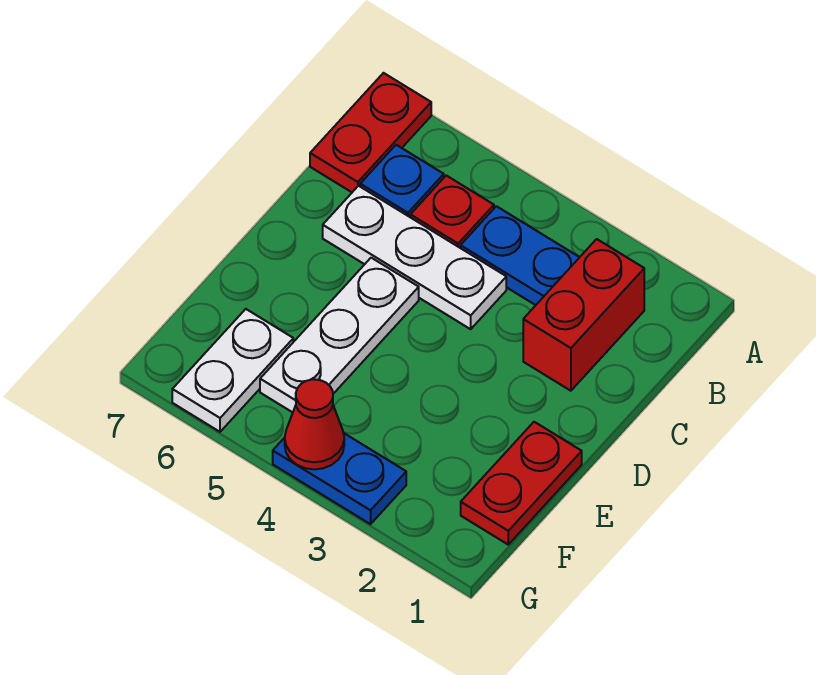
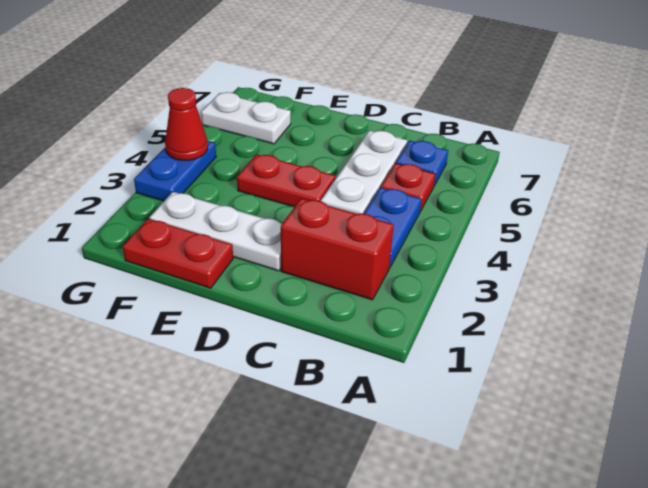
red plate A7:B7 level 1 -> red plate D4:E4 level 1
white plate D5:F5 level 1 -> white plate D2:F2 level 1

